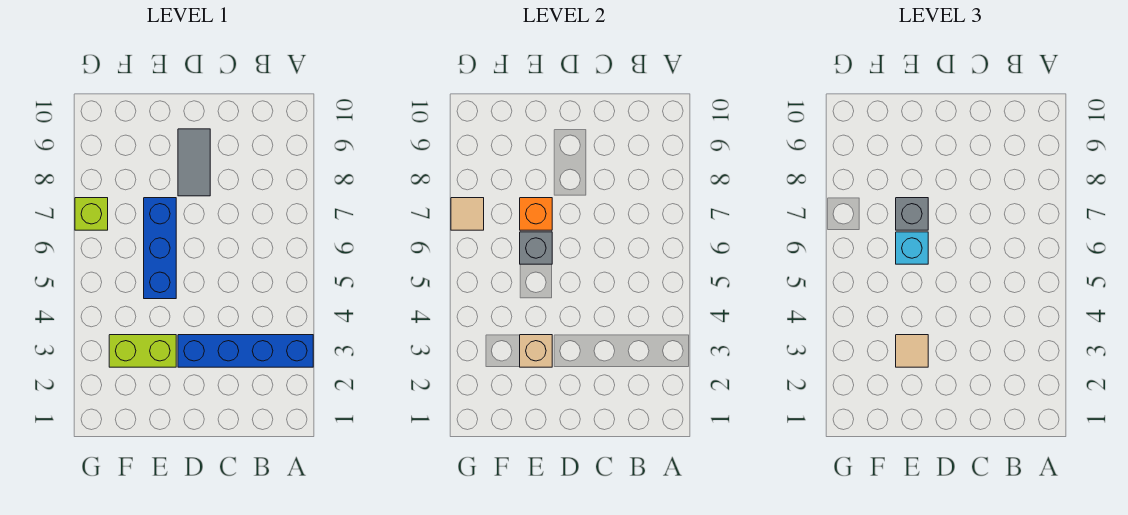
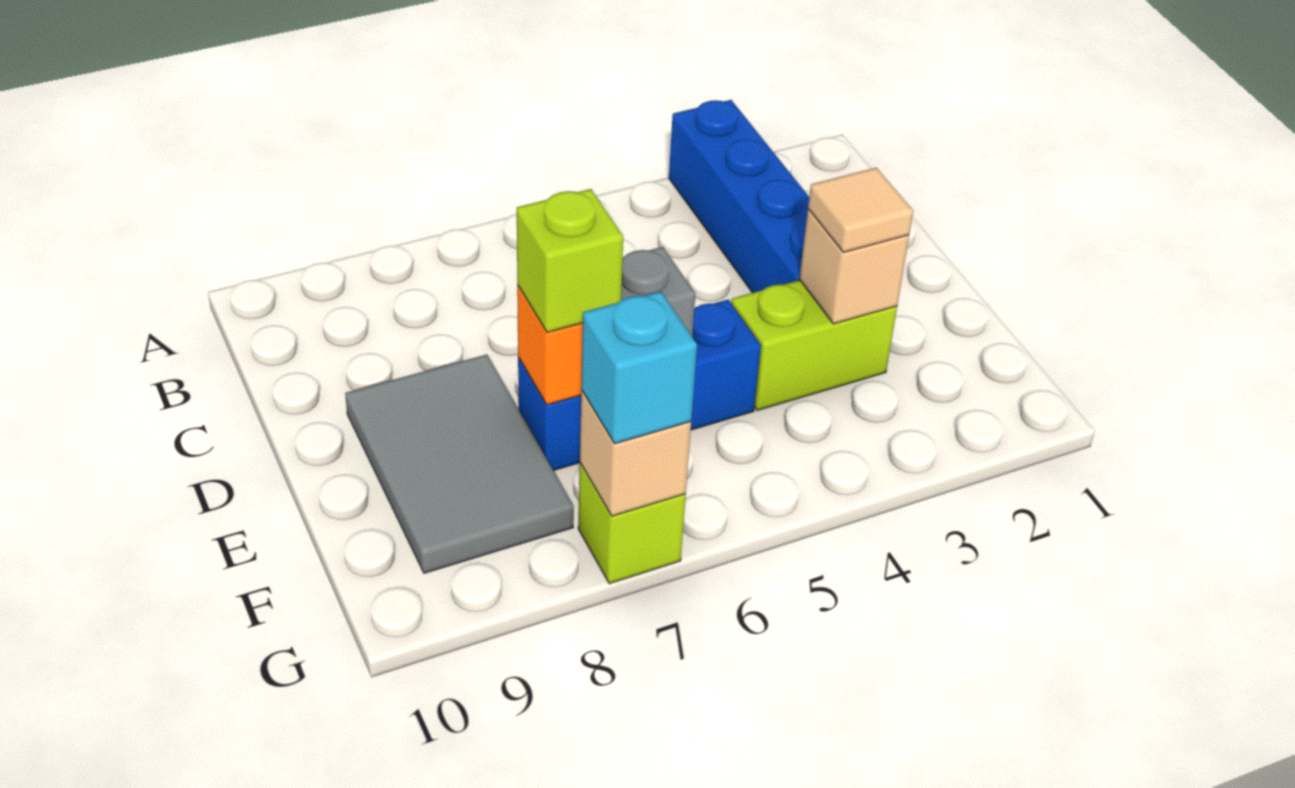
grey tile D8:D9 level 1 -> grey tile D8:F9 level 1
lime brick E3:F3 level 1 -> lime brick E3:E4 level 1
cyan brick E6 level 3 -> cyan brick G7 level 3
grey brick E7 level 3 -> lime brick E7 level 3
tan tile G7 level 2 -> tan brick G7 level 2

